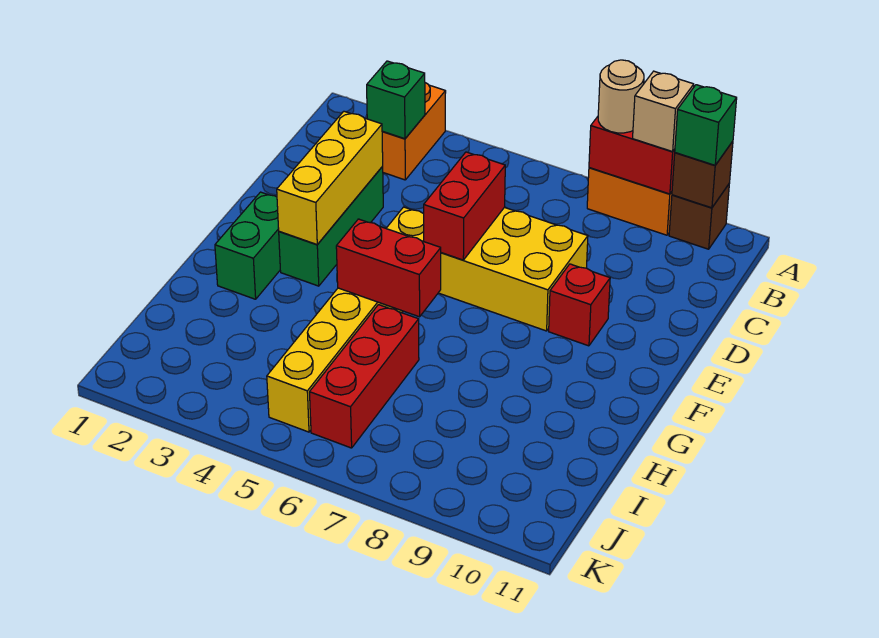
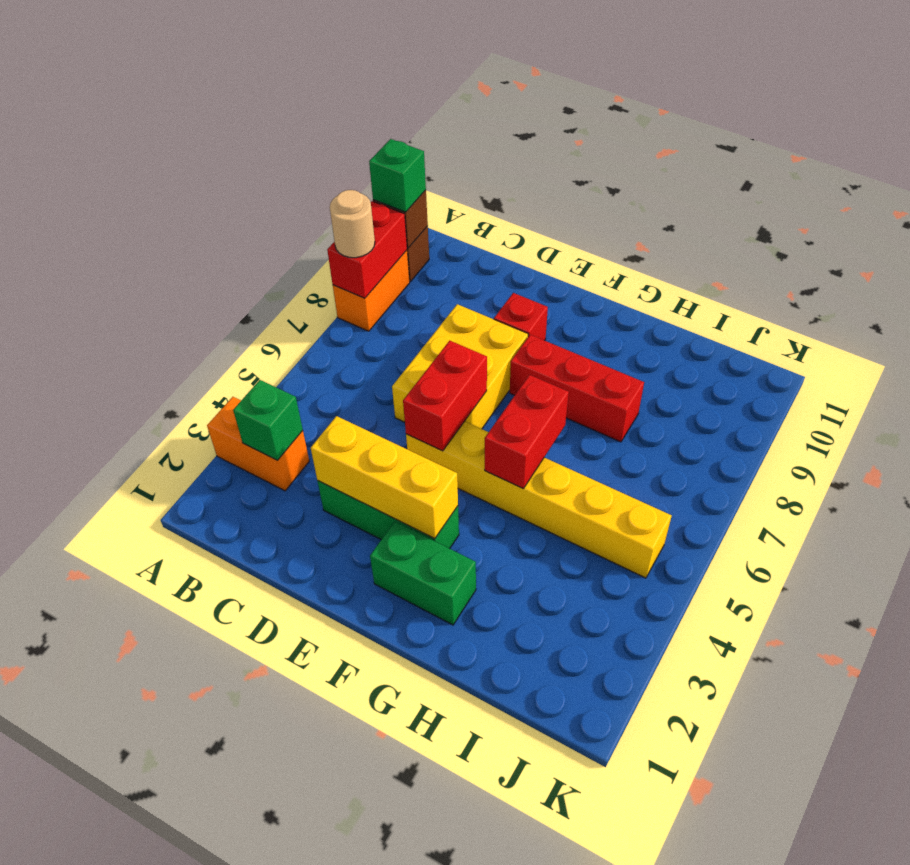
tan brick A9 level 3 -> none
red brick D6:E6 level 2 -> red brick E5:E6 level 2
red brick H6:J6 level 1 -> red brick F8:H8 level 1

